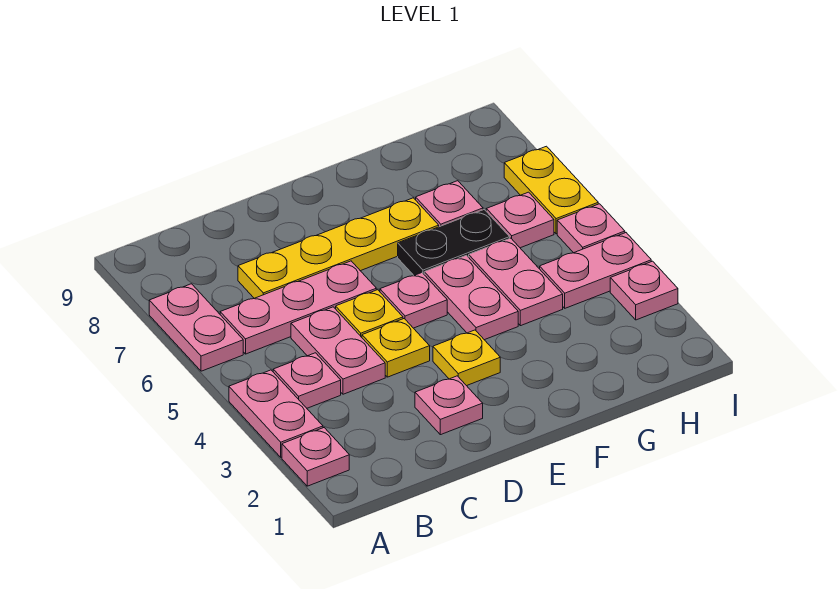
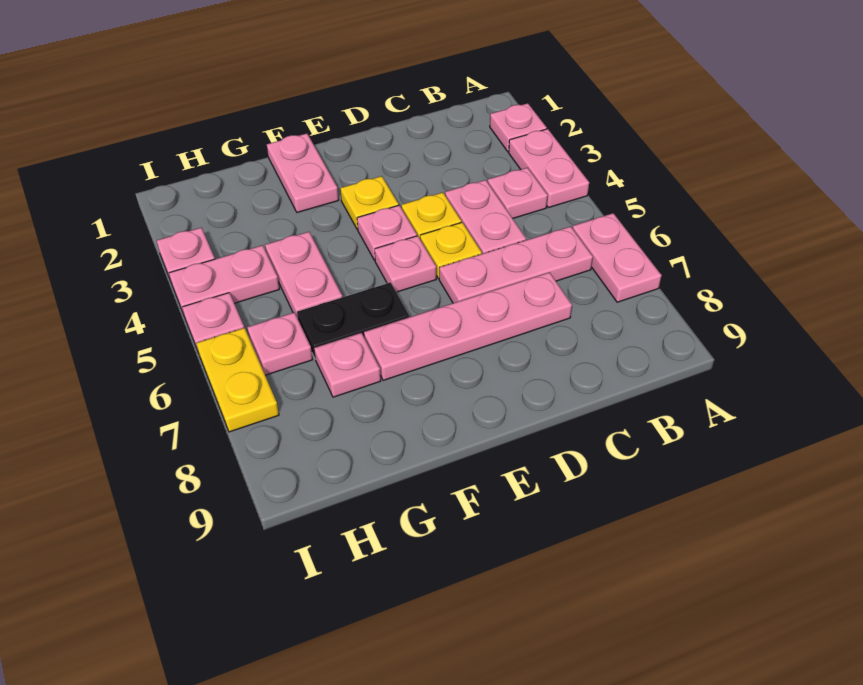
yellow plate C7:F7 level 1 -> pink plate C7:F7 level 1
pink plate D2 level 1 -> pink plate E4 level 1
pink plate F4:F5 level 1 -> pink plate F1:F2 level 1

